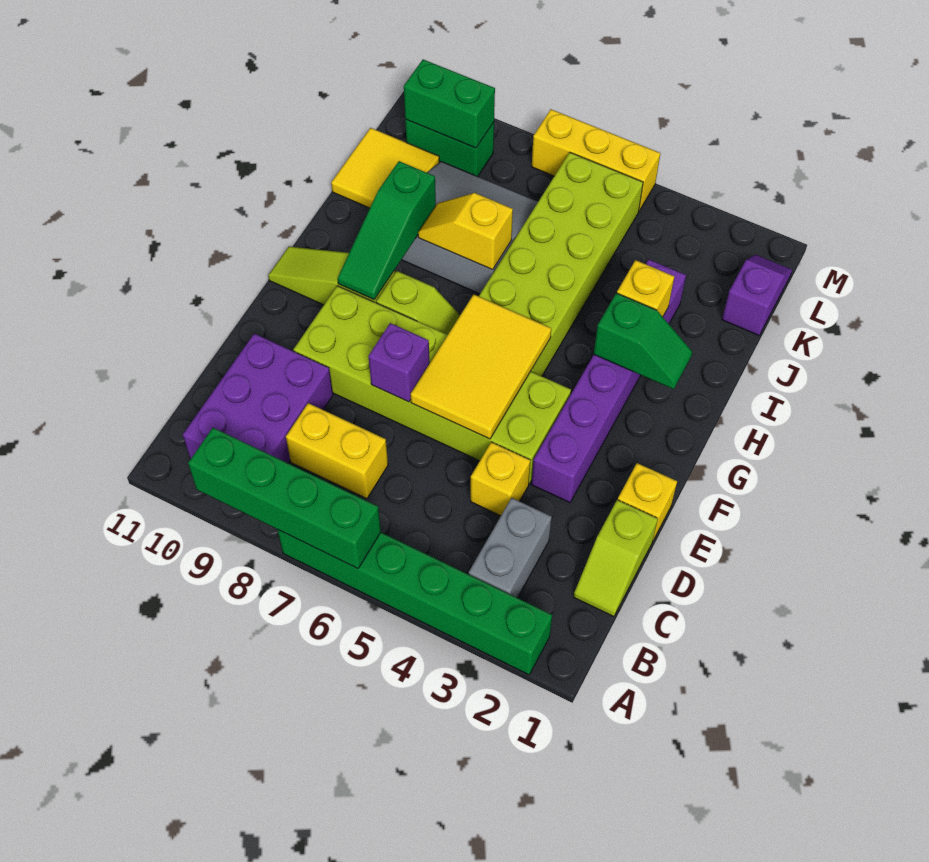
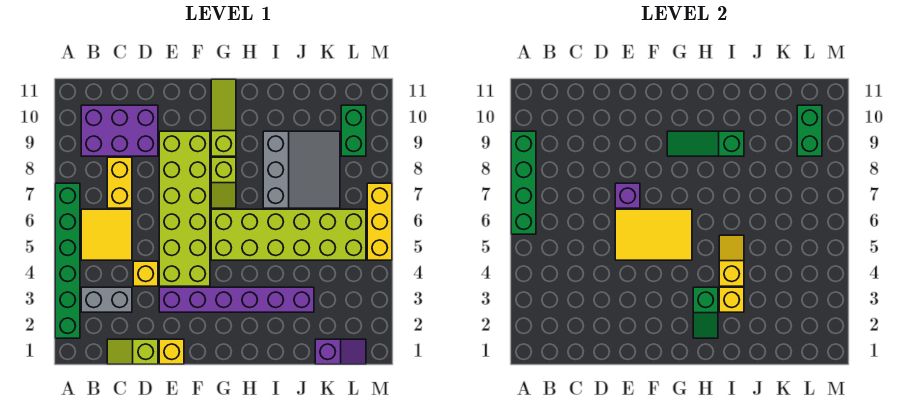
yellow slope I7:I8 level 2 top 7 -> yellow slope I4:I5 level 2 top 4
yellow tile J10:K11 level 1 -> yellow tile B5:C6 level 1

